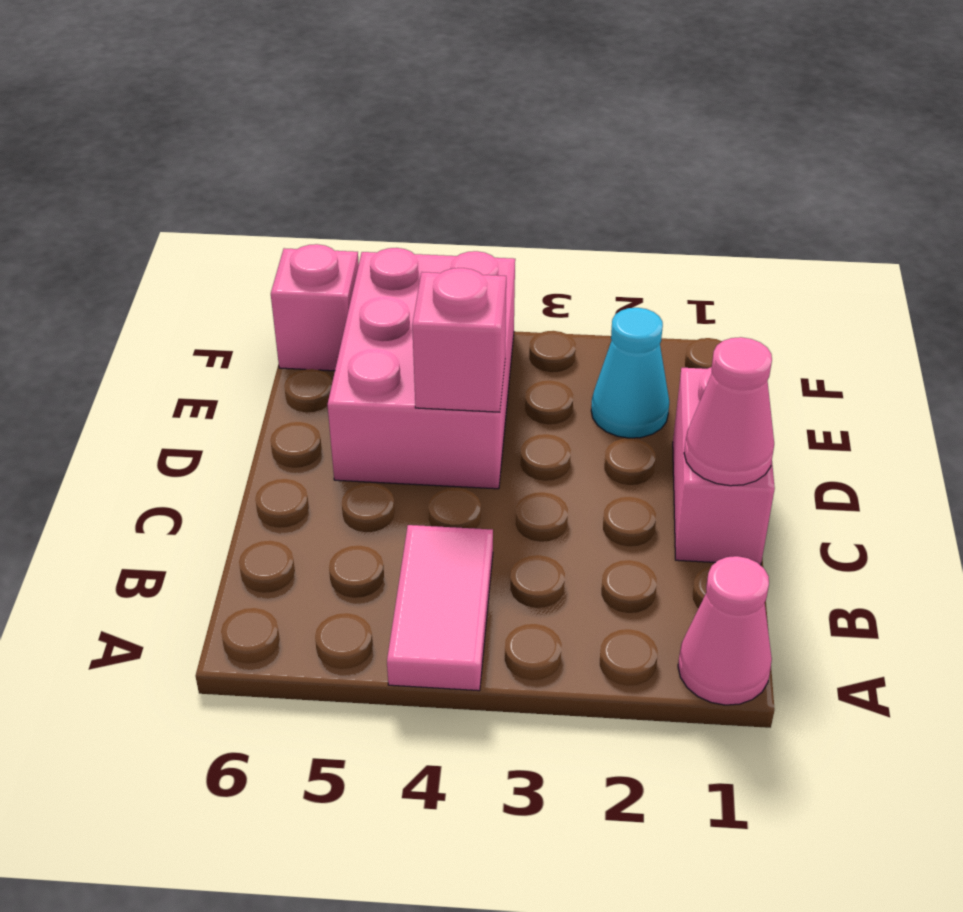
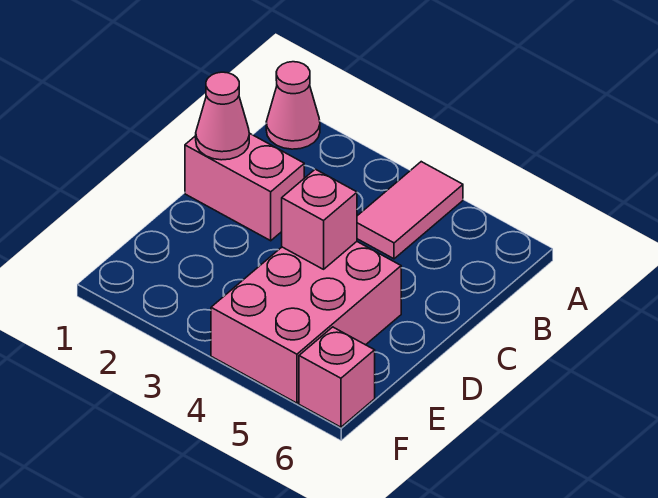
pink brick C1:D1 level 1 -> pink brick C1:C2 level 1
cyan cone E2 level 1 -> none

